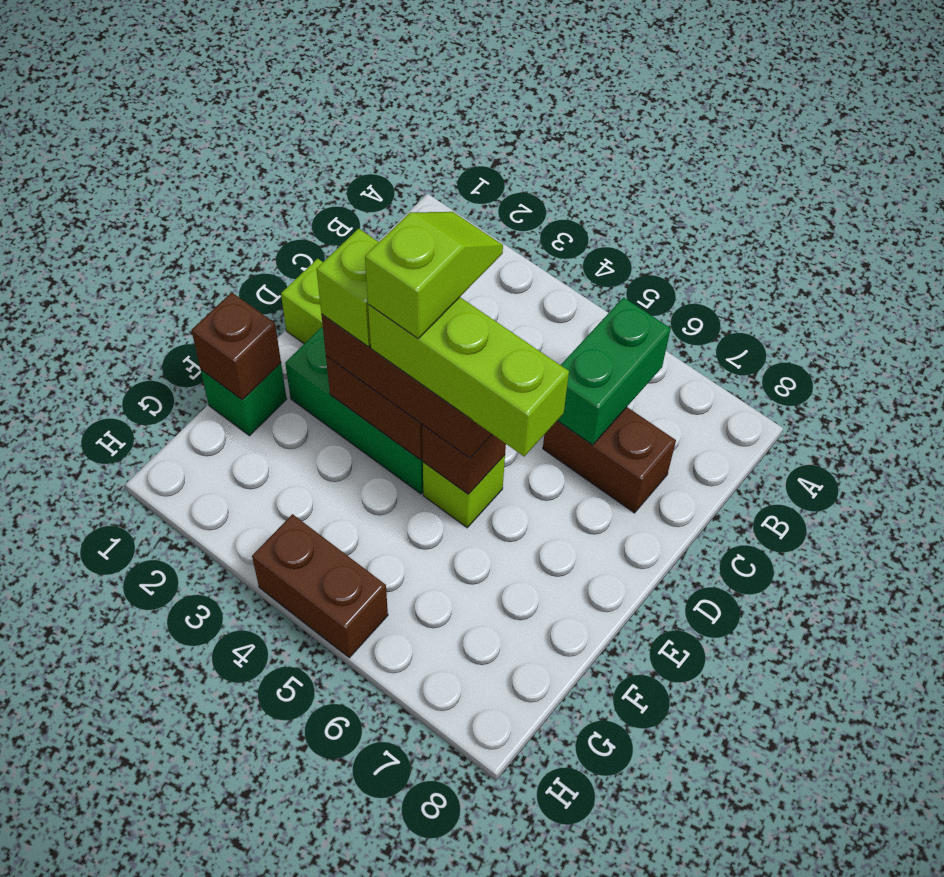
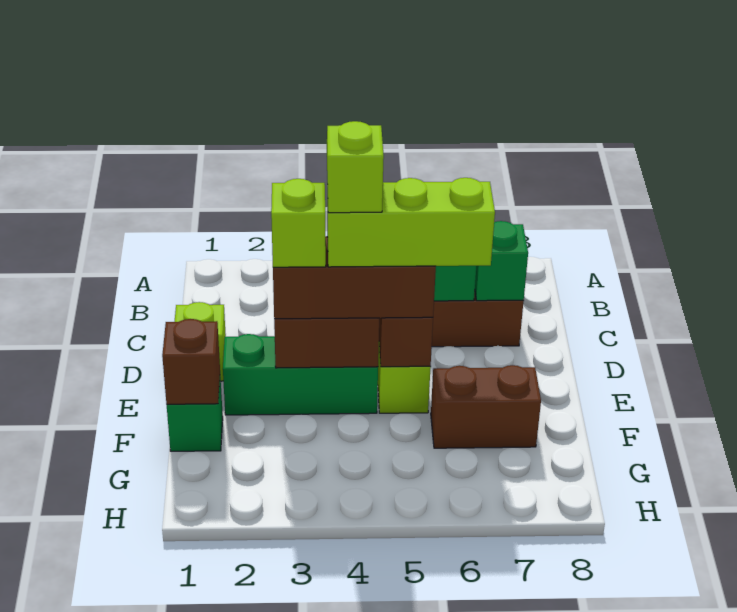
none -> green brick C7 level 2
brown brick H4:H5 level 1 -> brown brick F6:F7 level 1

